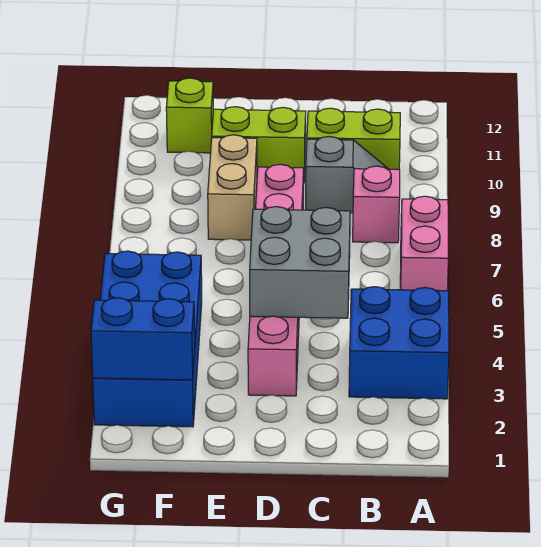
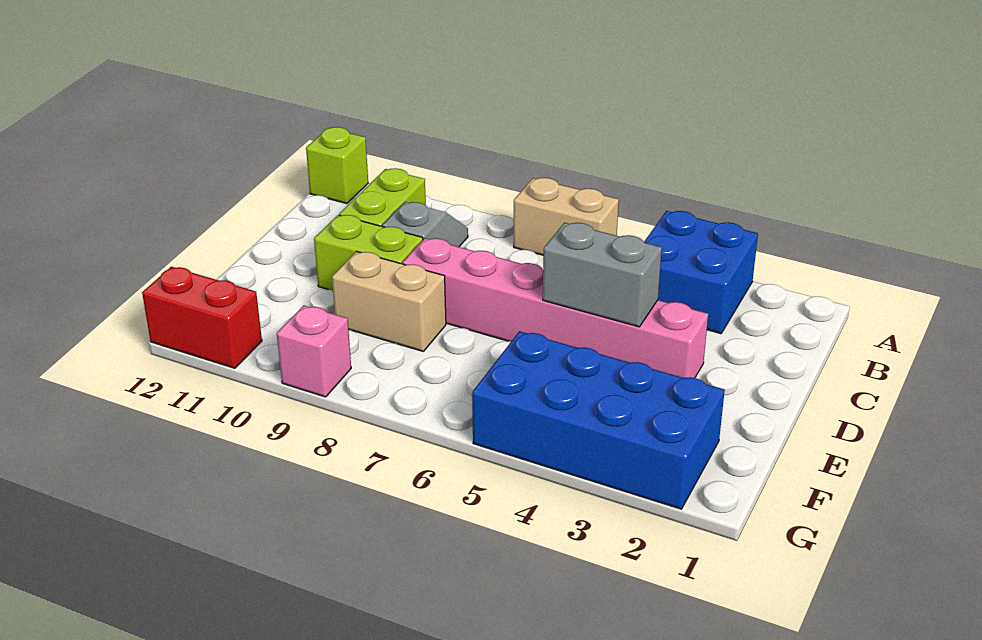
pink brick A6:A7 level 1 -> tan brick A6:A7 level 1
pink brick B8 level 1 -> pink brick G9 level 1
grey brick C4:D5 level 2 -> grey brick D4:D5 level 2
lime brick D10:E10 level 1 -> lime brick D9:D10 level 1
blue brick F2:G2 level 2 -> none
lime brick F11 level 1 -> lime brick A12 level 1
none -> red brick G11:G12 level 1

